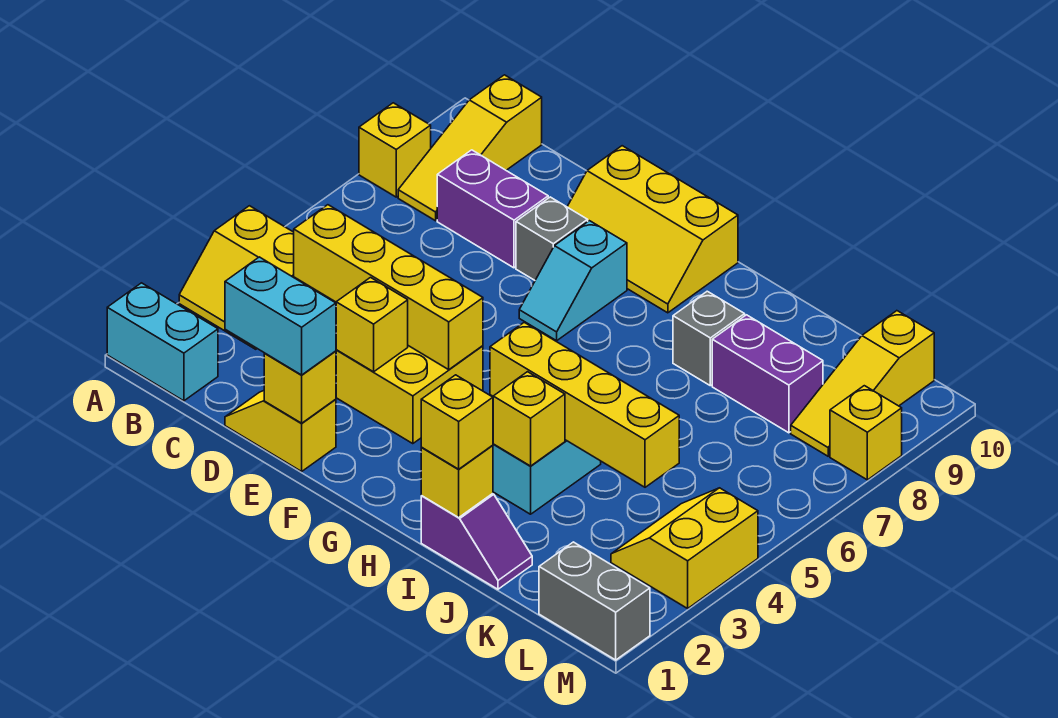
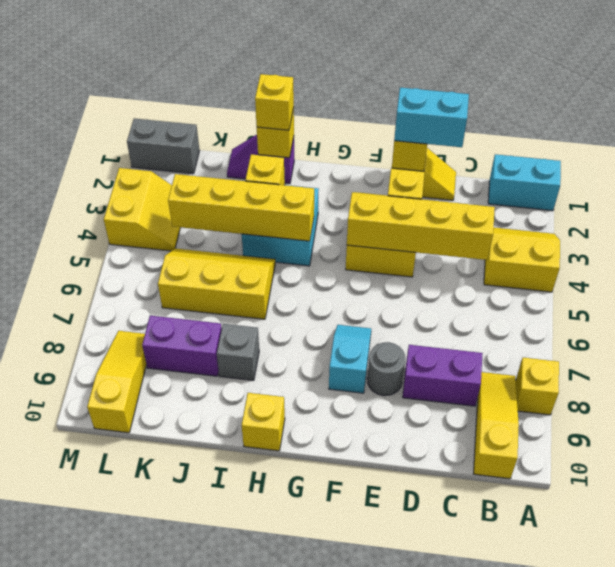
grey brick E8 level 1 -> grey round brick E8 level 1
yellow slope E9:G10 level 1 top 10 -> yellow slope I5:K6 level 1 top 6
yellow brick M8 level 1 -> yellow brick H10 level 1

